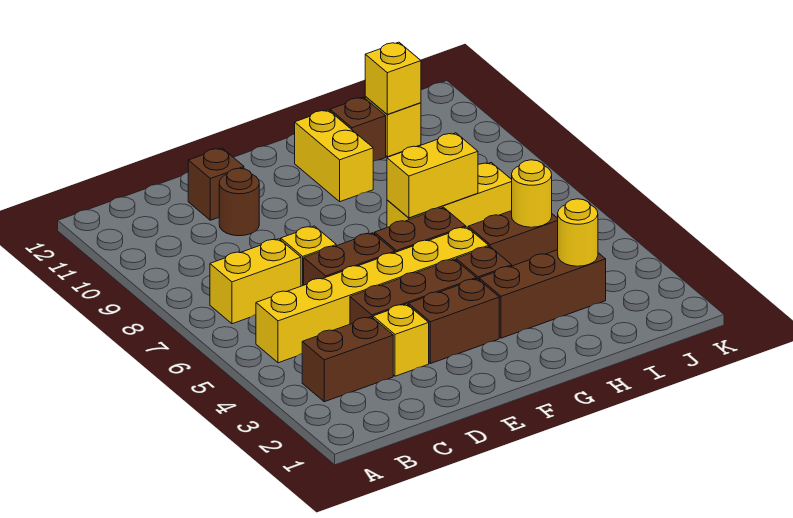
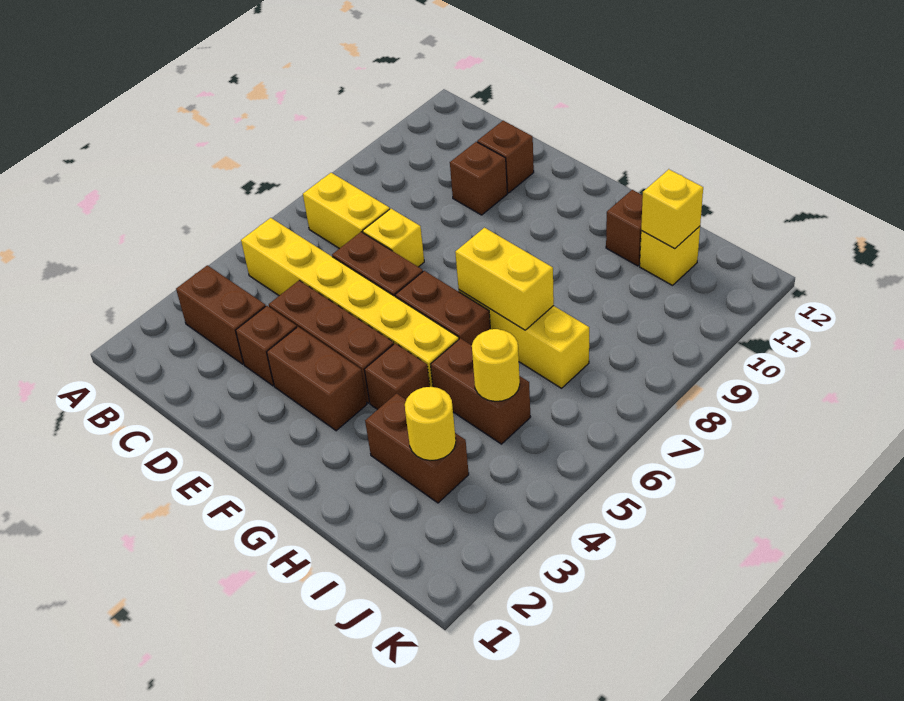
yellow brick D3 level 1 -> brown brick D3 level 1
brown round brick D10 level 1 -> brown brick D10 level 1
brown brick G3:I3 level 1 -> brown brick H3:I3 level 1
yellow brick G10:G11 level 1 -> none

